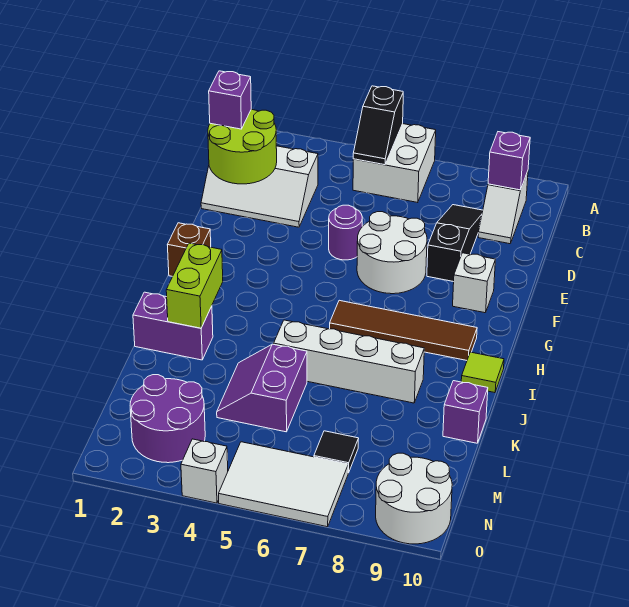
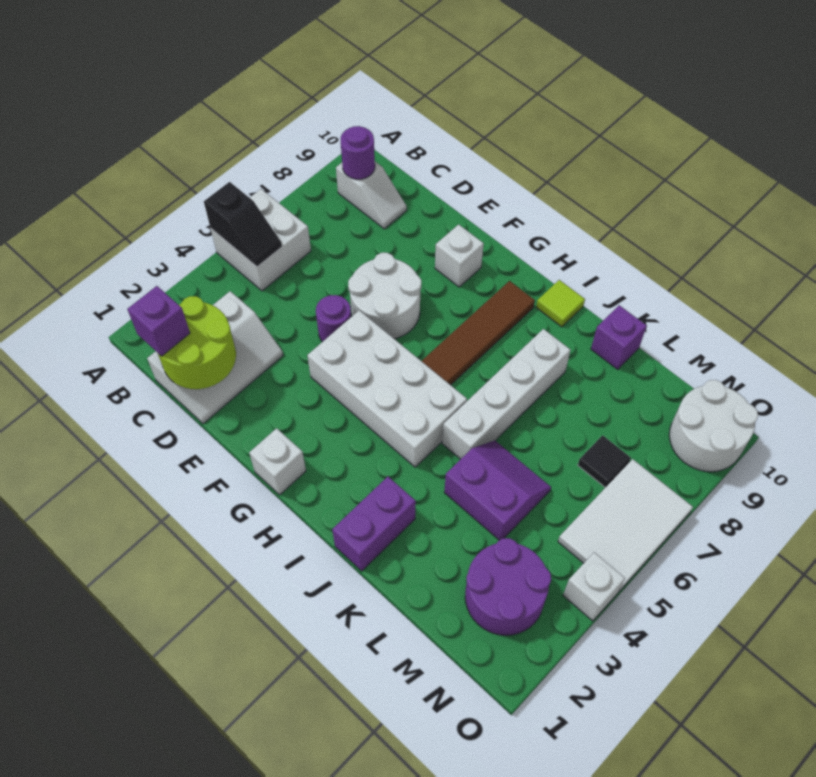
purple brick B9 level 2 -> purple round brick B9 level 2
black slope C8:E8 level 1 top E -> none
none -> white brick F4:I5 level 1
brown brick G1 level 1 -> white brick G1 level 1
lime brick I2:J2 level 2 -> none
purple slope K4:L5 level 1 top 5 -> purple slope K4:L5 level 1 top 4

